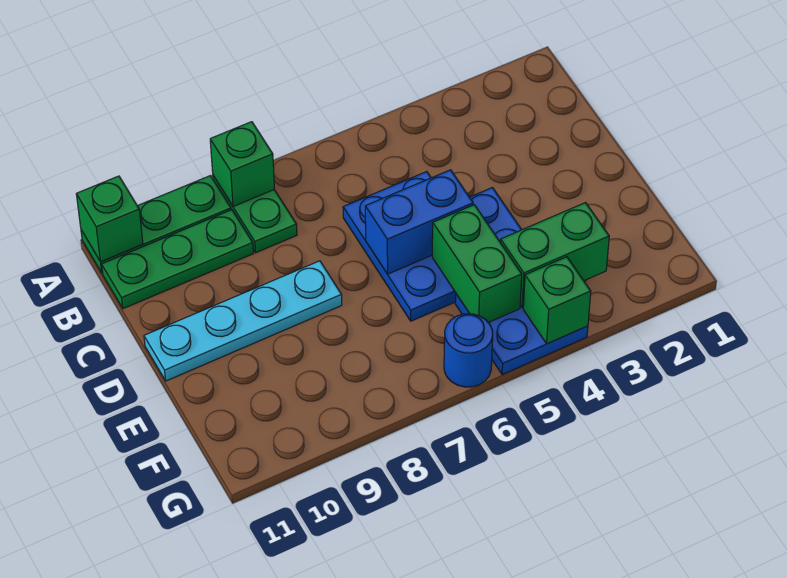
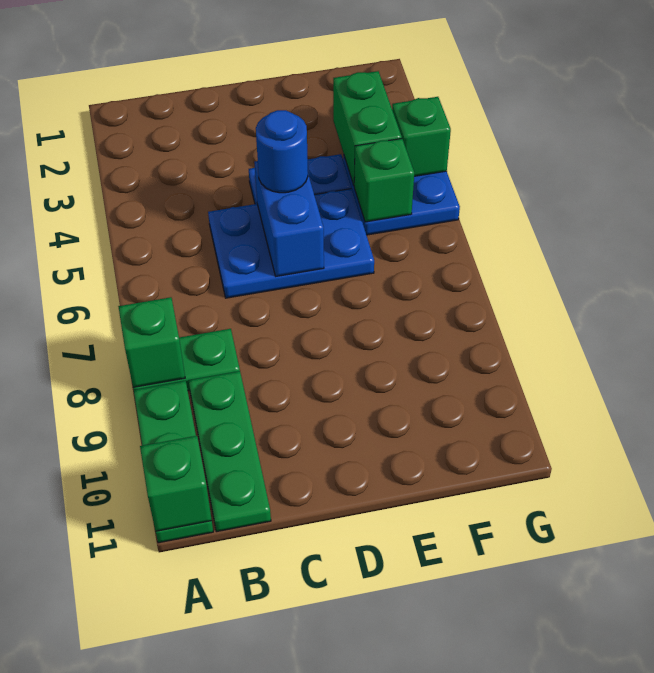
cyan plate D8:D11 level 1 -> none
green brick E5:F5 level 2 -> green brick F5 level 2
blue round brick G6 level 1 -> blue round brick D5 level 3

